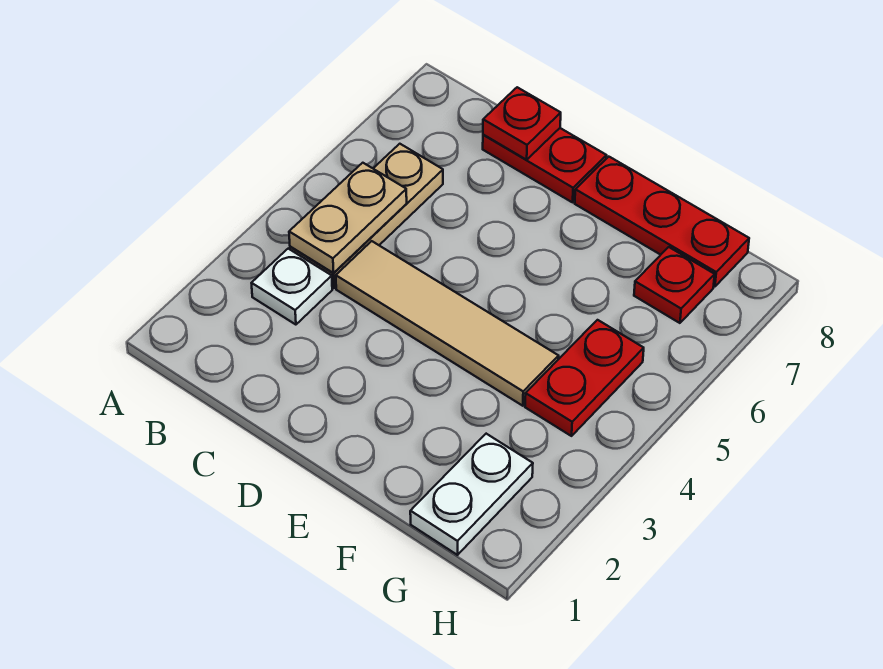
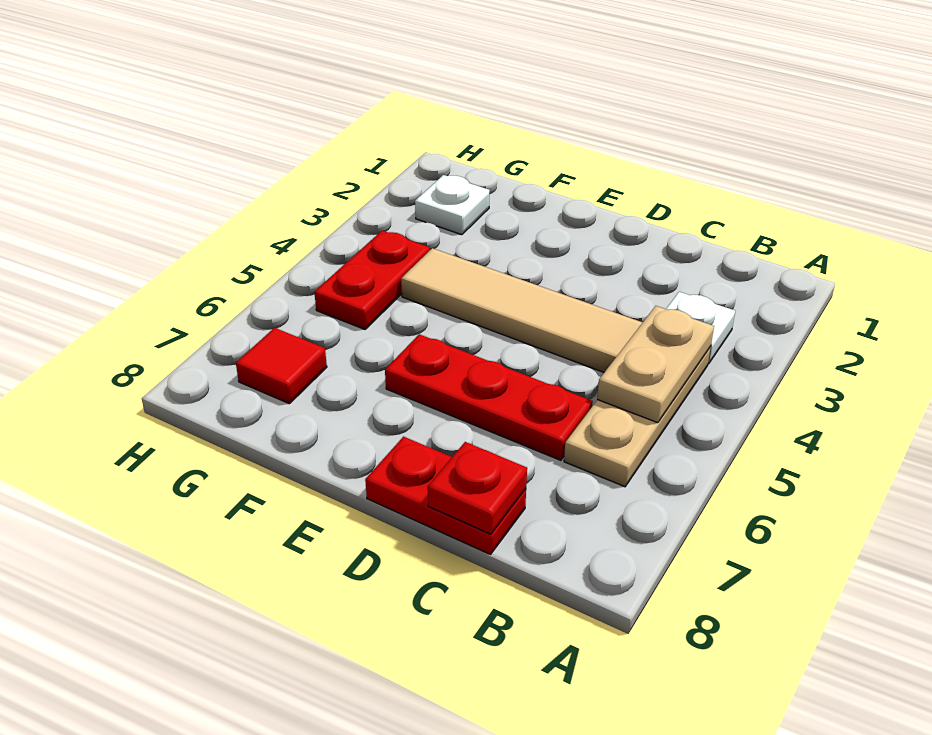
red plate E8:G8 level 1 -> red plate C6:E6 level 1
white plate G1:G2 level 1 -> white plate G2 level 1
red plate G7 level 1 -> red tile G7 level 1

